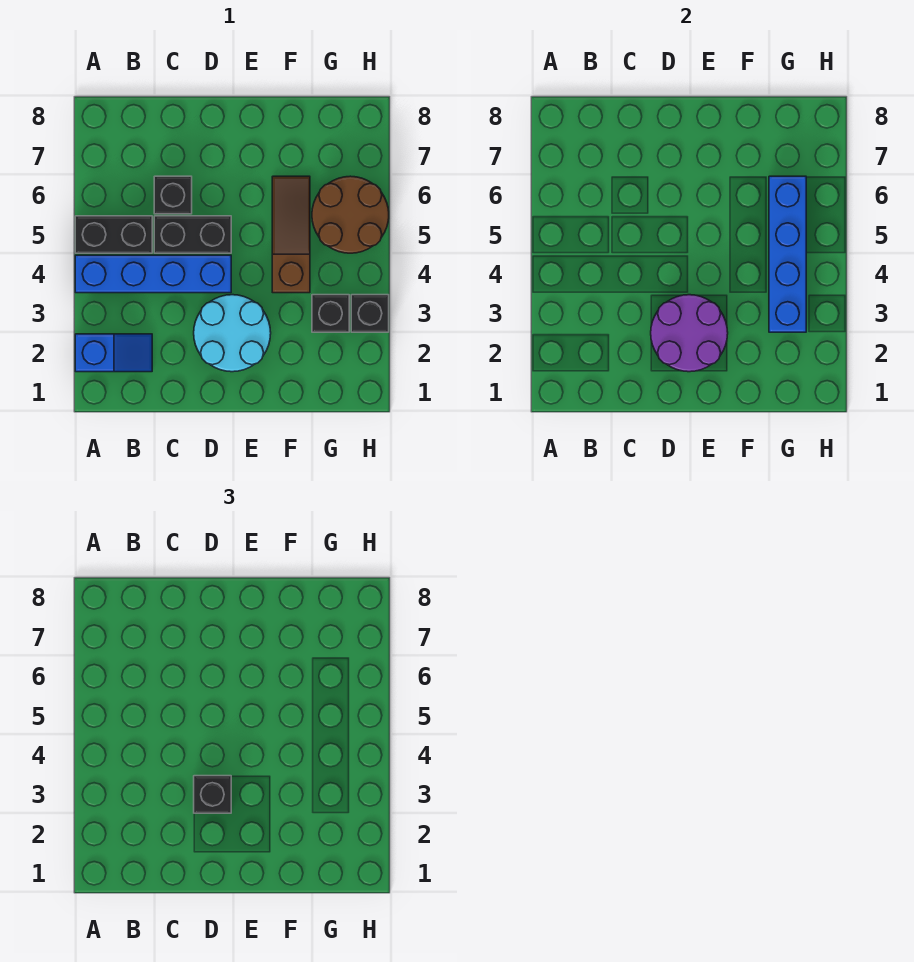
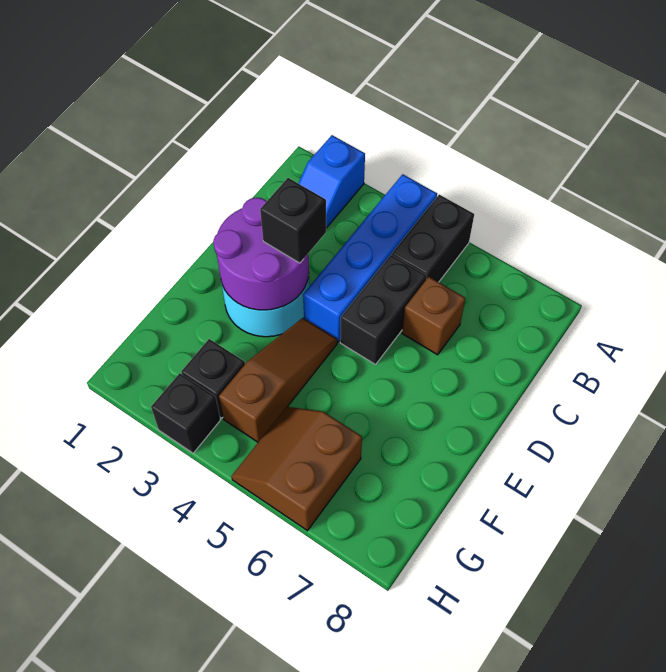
black brick C6 level 1 -> brown brick C6 level 1
brown slope F4:F6 level 1 top 4 -> brown slope E4:G4 level 1 top G
blue brick G3:G6 level 2 -> none
brown round brick G5:H6 level 1 -> brown slope G5:H6 level 1 top 6

